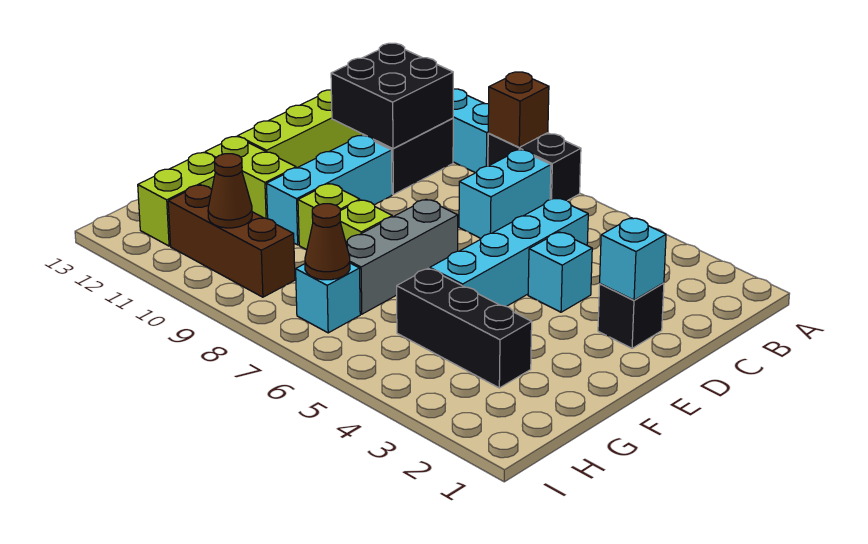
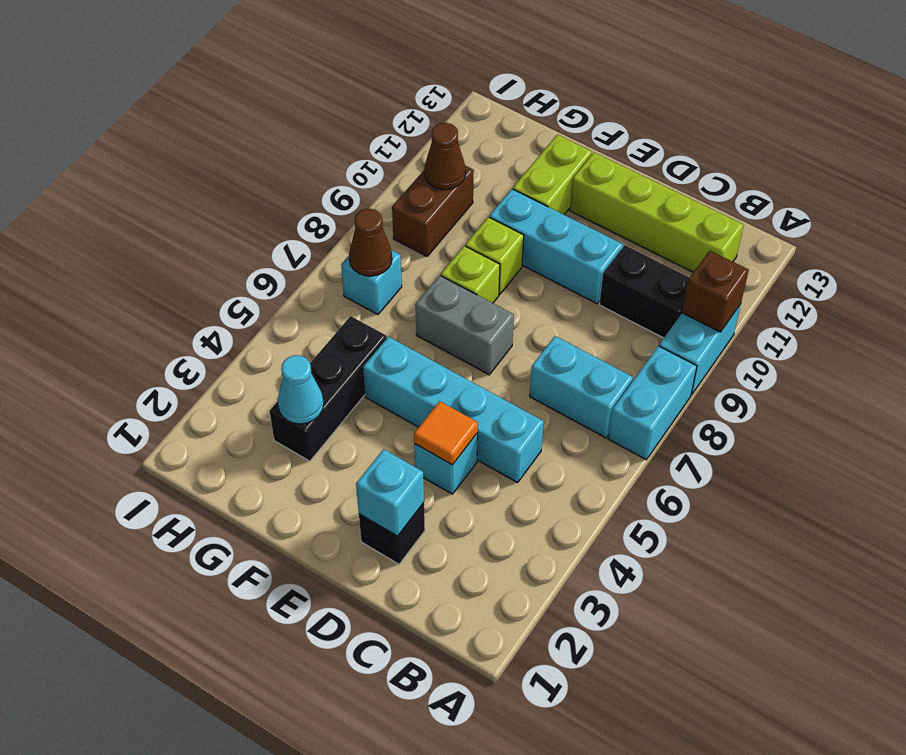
black brick A7:A8 level 1 -> cyan brick A7:A8 level 1
brown brick A8 level 2 -> brown brick A10 level 2
black brick B10:C11 level 2 -> none
none -> orange tile D4 level 2
grey brick E7:G7 level 1 -> grey brick E7:F7 level 1
none -> cyan cone G3 level 2
lime brick G12:H12 level 1 -> none
brown brick H9:H11 level 1 -> brown brick H9:H10 level 1

